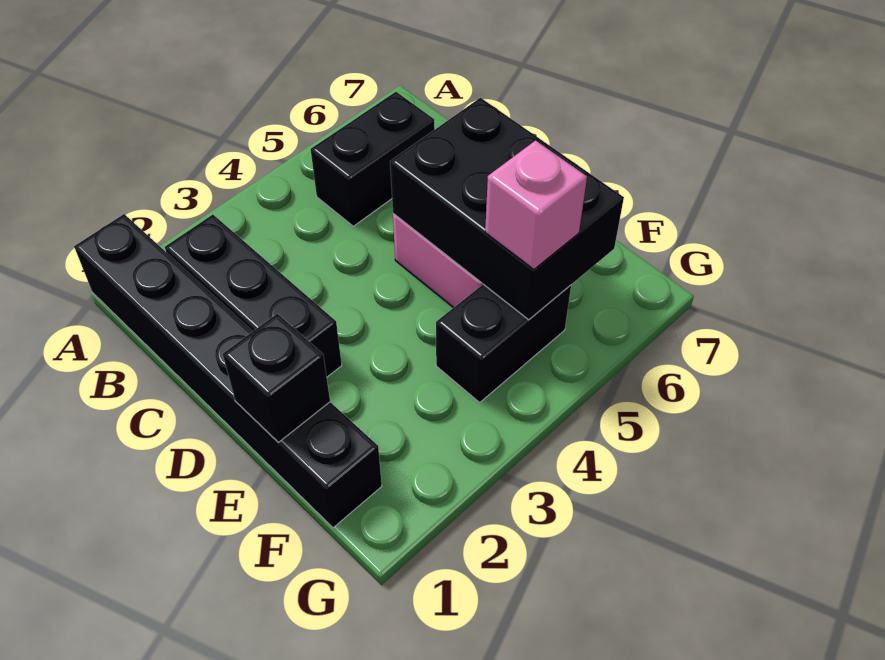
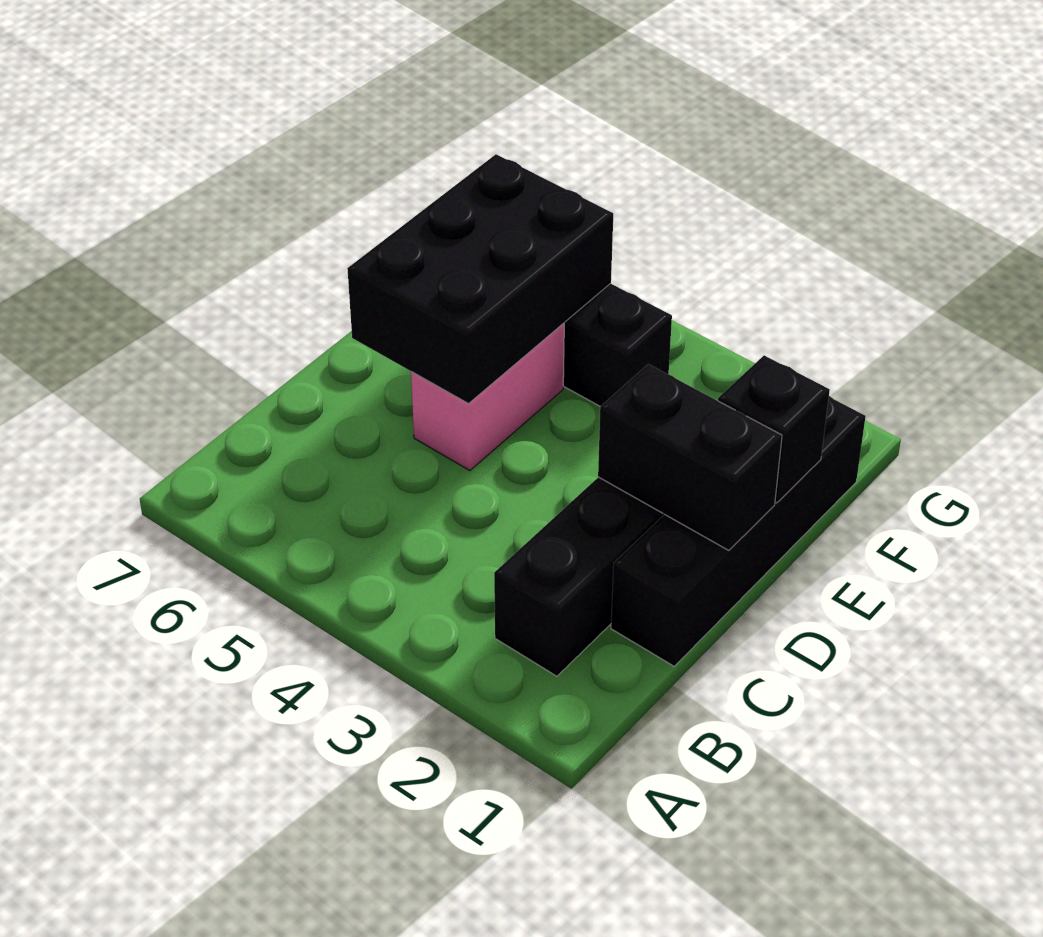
black brick A1:F1 level 1 -> black brick C1:F1 level 1
black brick B5:B6 level 1 -> black brick D1:D2 level 2
pink brick F5 level 3 -> none

